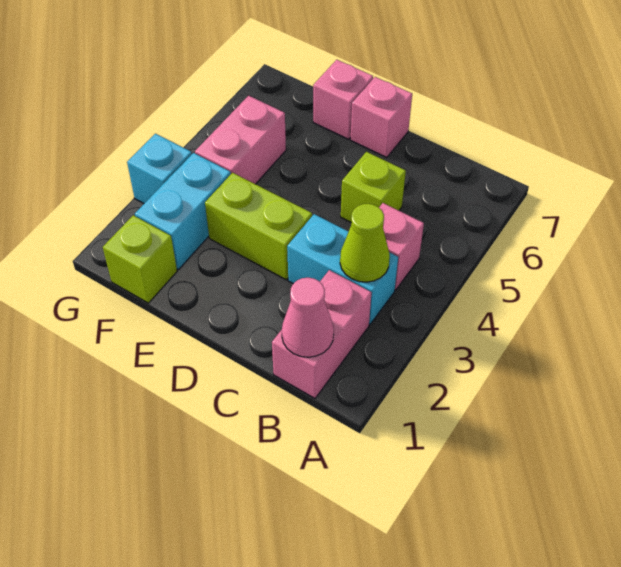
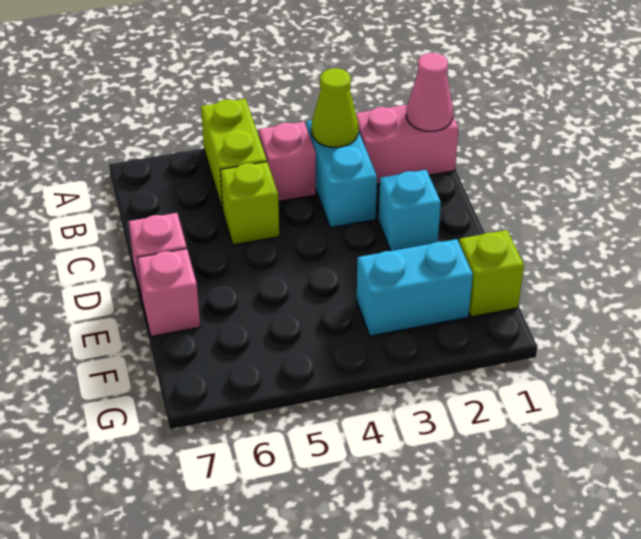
lime brick D3:E3 level 1 -> lime brick A5:B5 level 1
pink brick F4:F5 level 1 -> none
cyan brick G3 level 1 -> cyan brick D2 level 1

